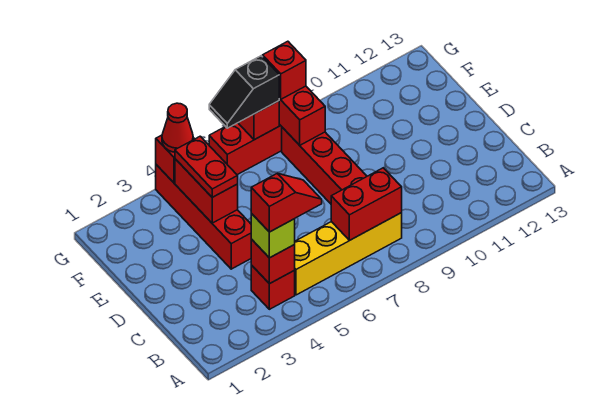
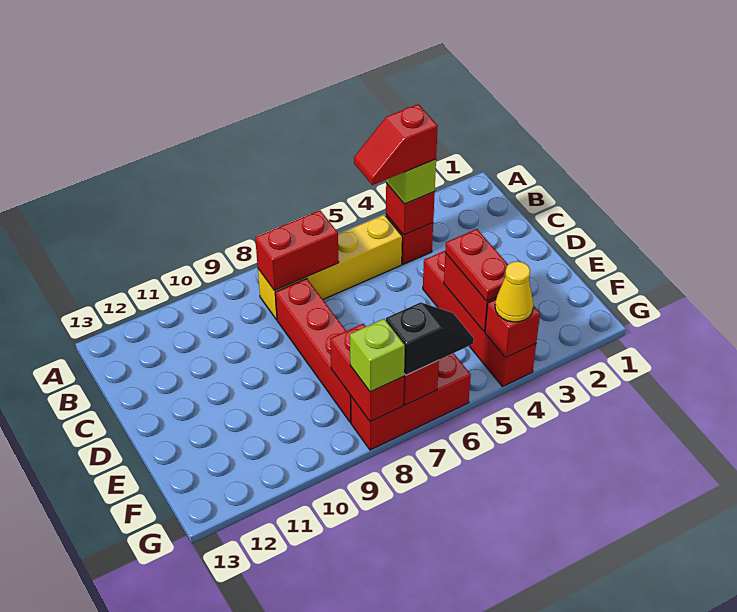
red cone G4 level 3 -> yellow cone G4 level 3
red brick G8 level 3 -> lime brick G8 level 3

